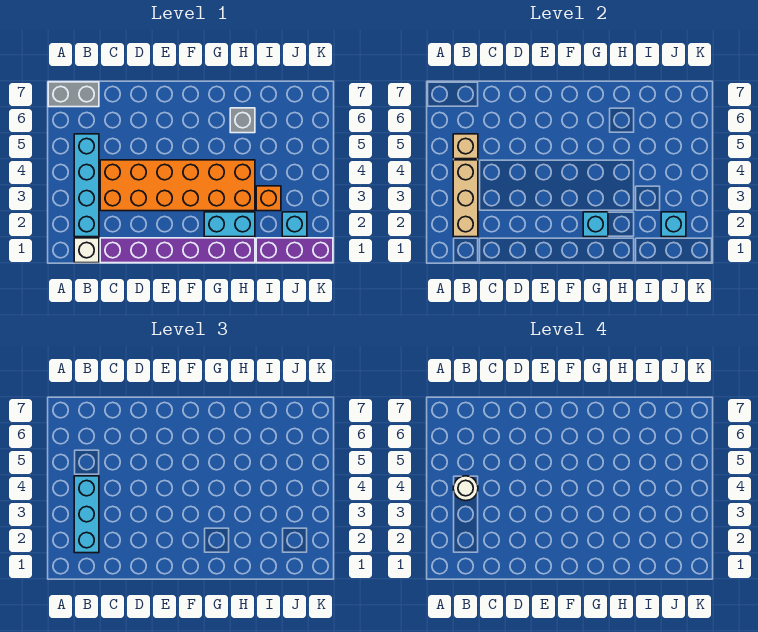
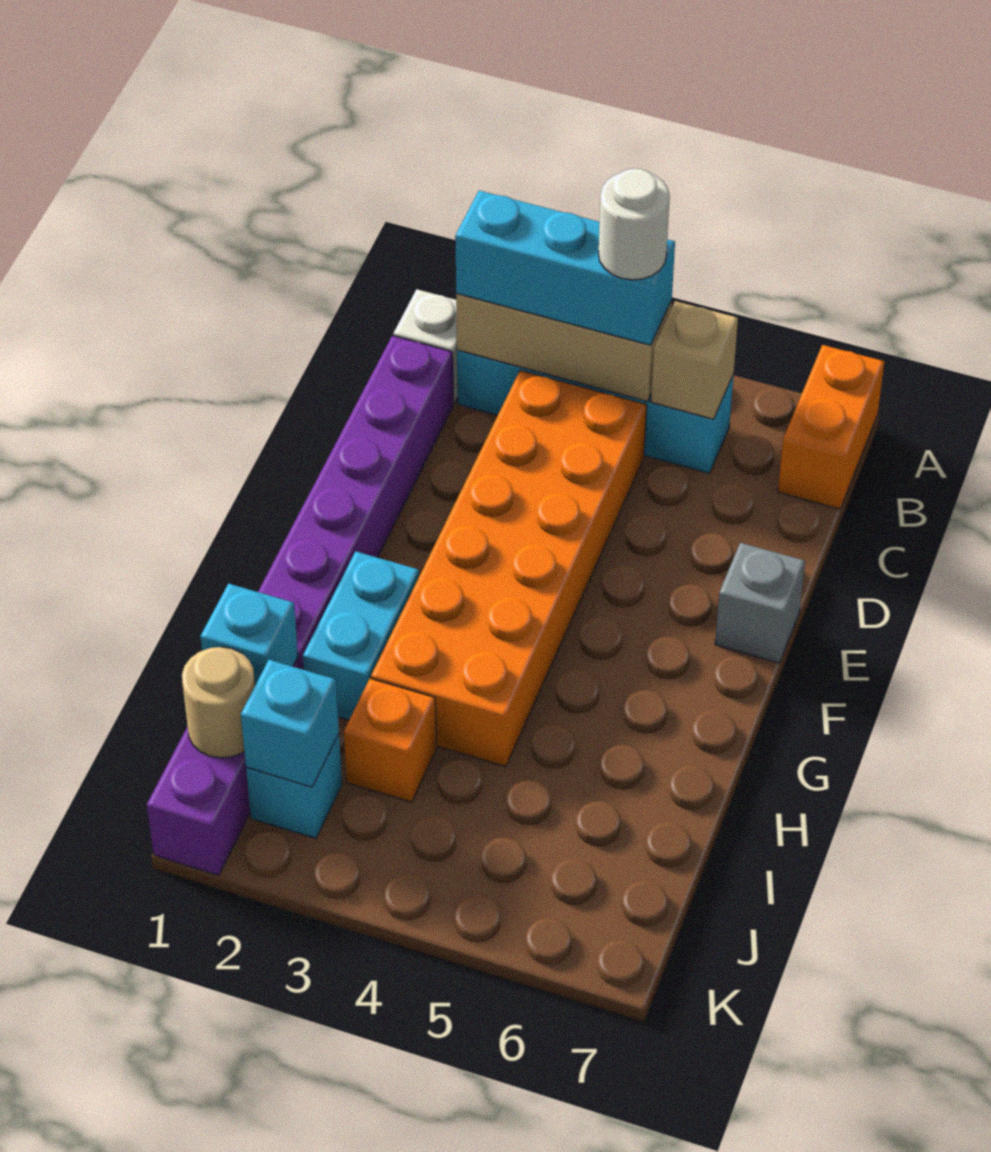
grey brick A7:B7 level 1 -> orange brick A7:B7 level 1
cyan brick G2 level 2 -> cyan brick I1 level 2
grey brick H6 level 1 -> grey brick E7 level 1
none -> tan round brick J1 level 2

